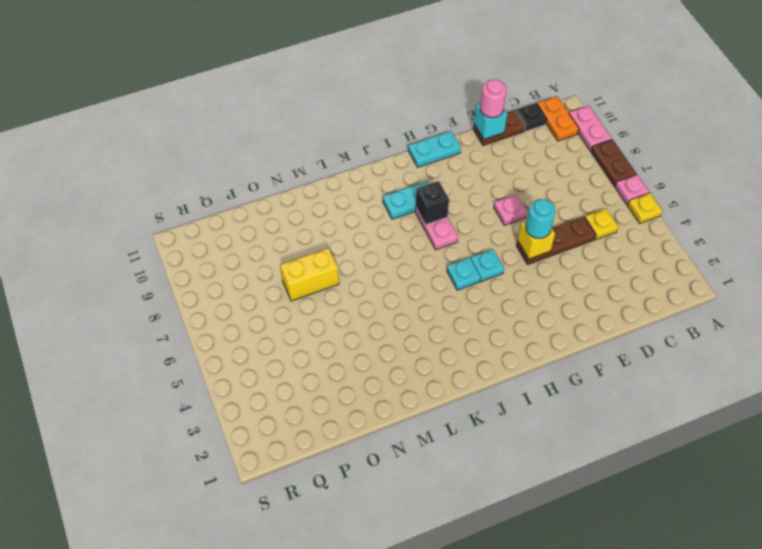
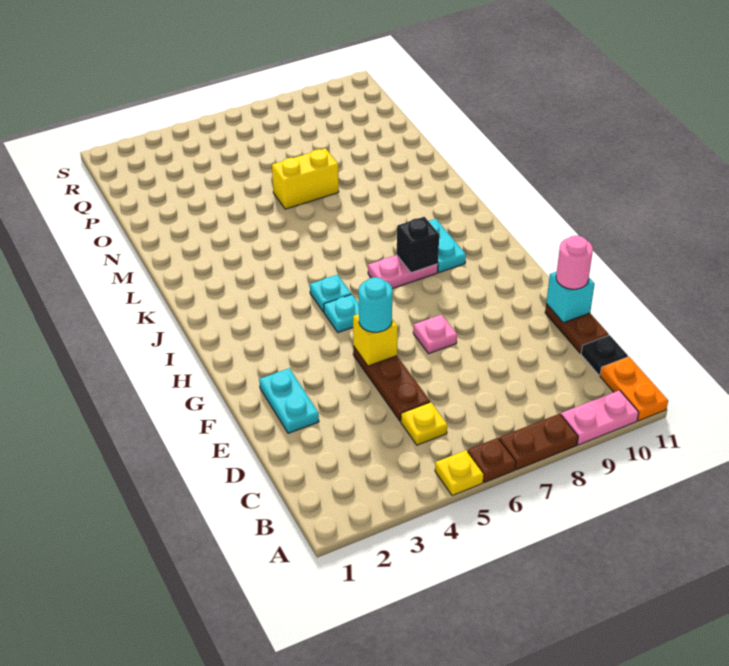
pink plate A6 level 1 -> brown plate A6 level 1
orange plate B10:B11 level 1 -> orange plate A11:B11 level 1
cyan plate G11:H11 level 1 -> cyan plate E2:F2 level 1
yellow brick N7:O7 level 1 -> yellow brick N6:N7 level 1

